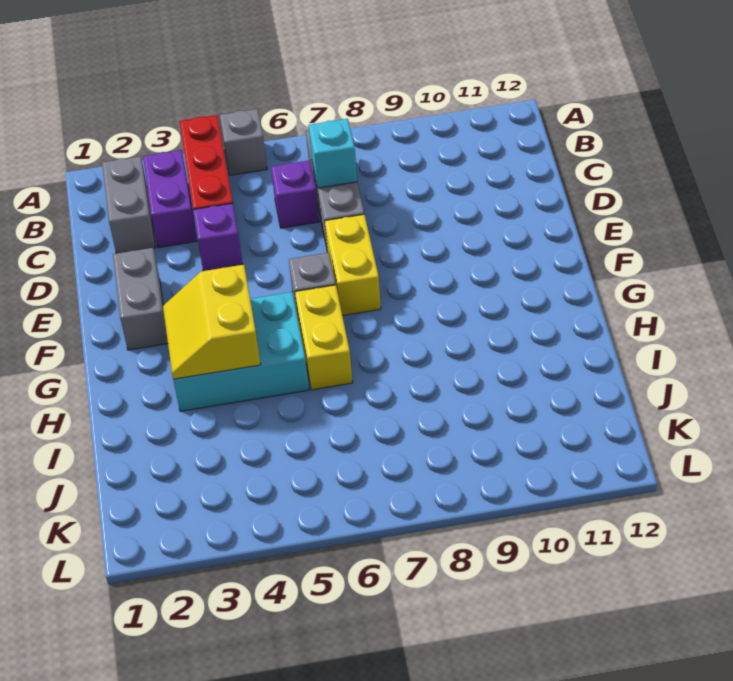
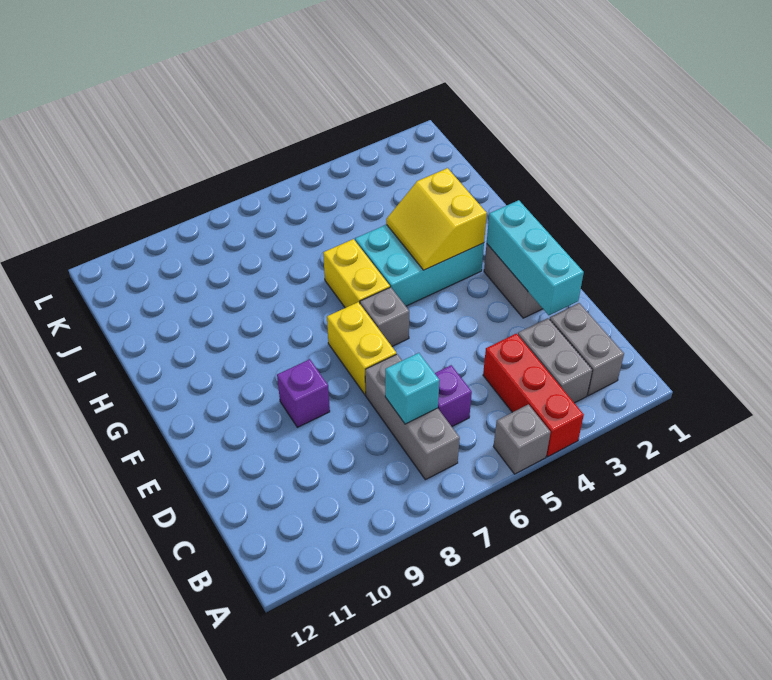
purple brick B3:C3 level 1 -> grey brick B3:C3 level 1
none -> cyan brick D2:F2 level 2
purple brick D4 level 1 -> purple brick E9 level 1
yellow slope G3:H4 level 2 top 4 -> yellow slope G3:H4 level 2 top 3

